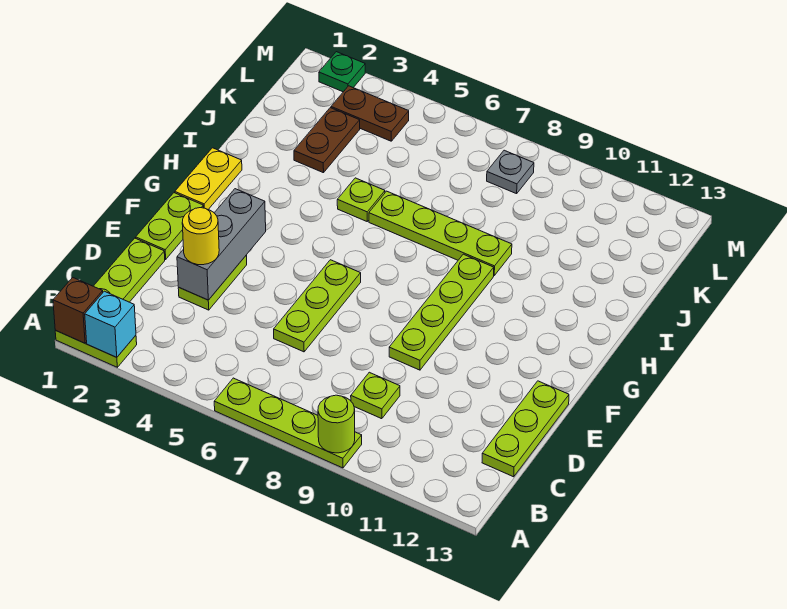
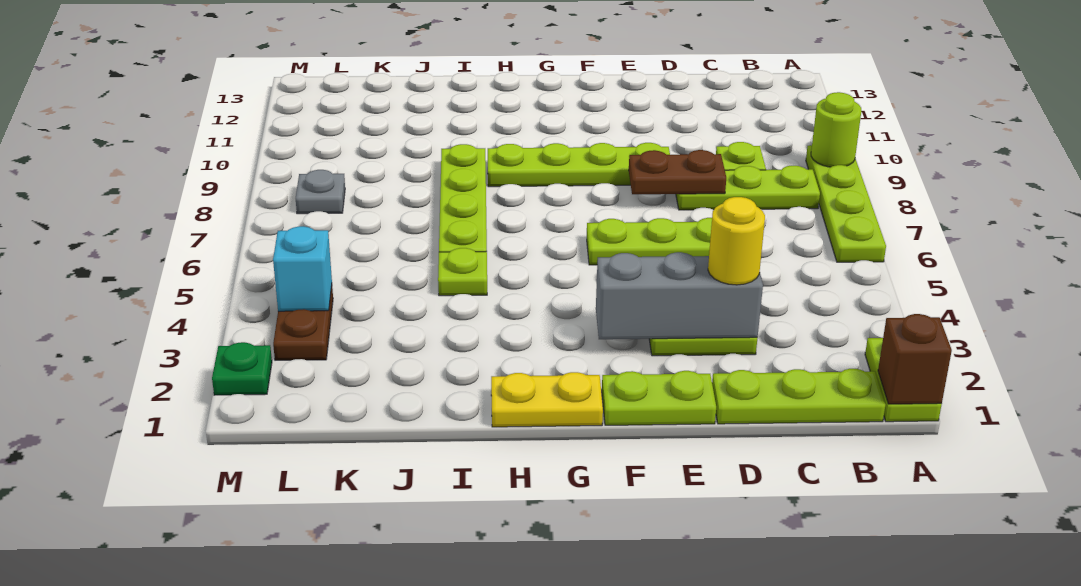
cyan brick A2 level 2 -> cyan brick L4 level 2
lime plate C13:E13 level 1 -> lime plate B8:D8 level 1
brown plate J3:K3 level 1 -> brown plate D8:E8 level 2

